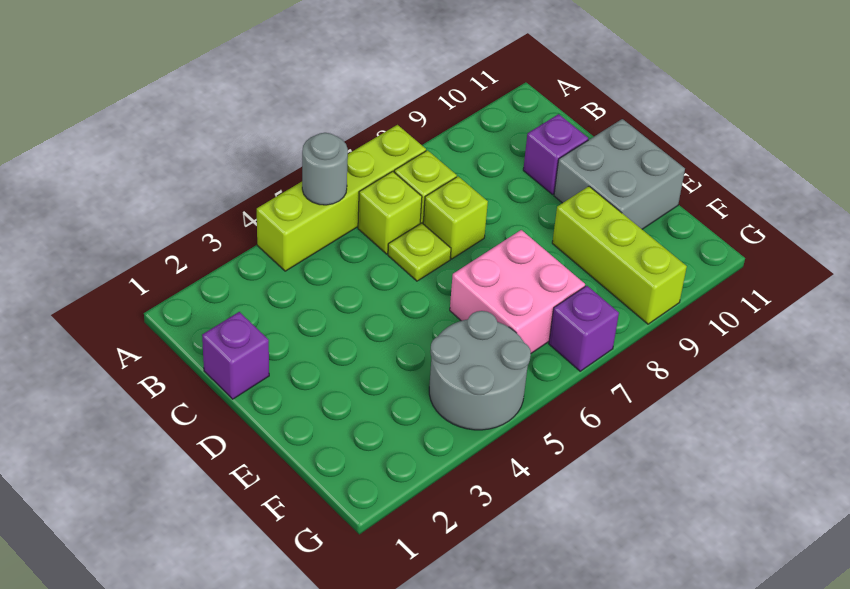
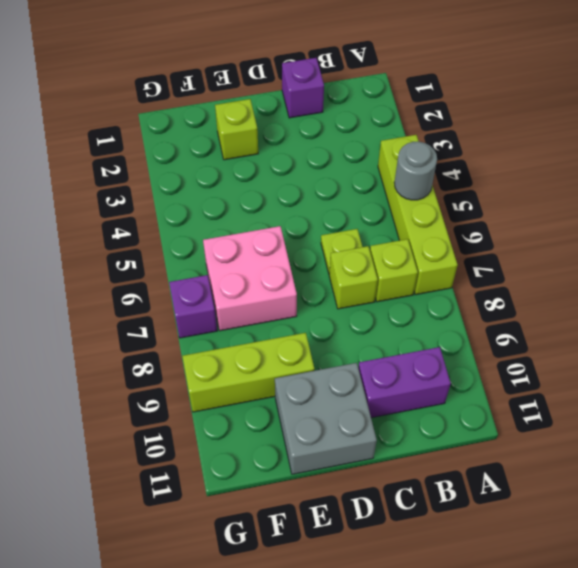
lime brick B6 level 1 -> lime brick E2 level 1
purple brick C10 level 1 -> purple brick B10:C10 level 1
grey round brick F4:G5 level 1 -> none

